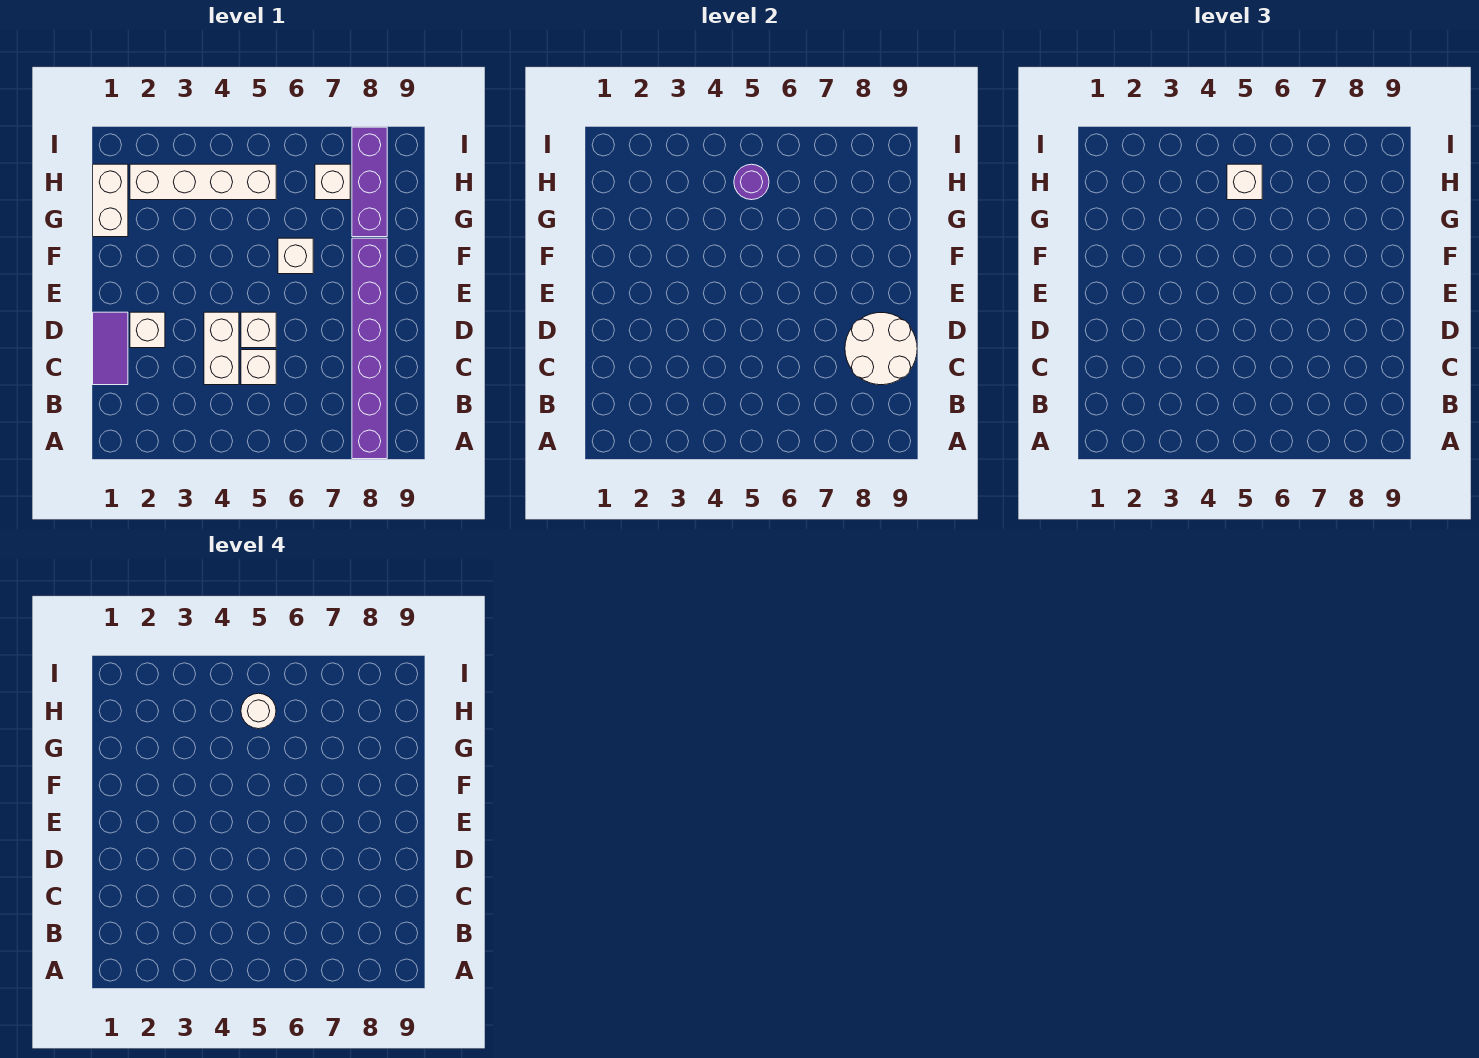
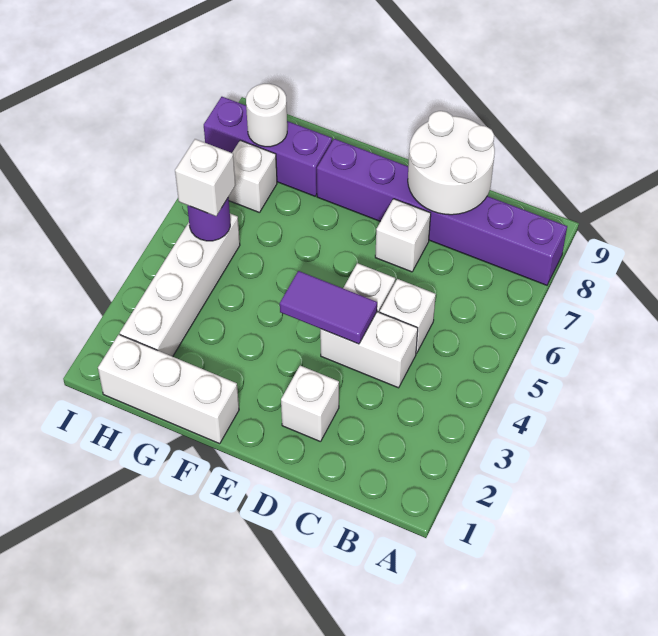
purple tile C1:D1 level 1 -> purple tile D4:E4 level 2
white brick F6 level 1 -> white brick D7 level 1
white brick G1:H1 level 1 -> white brick F1:H1 level 1
white round brick H5 level 4 -> white round brick H8 level 2

